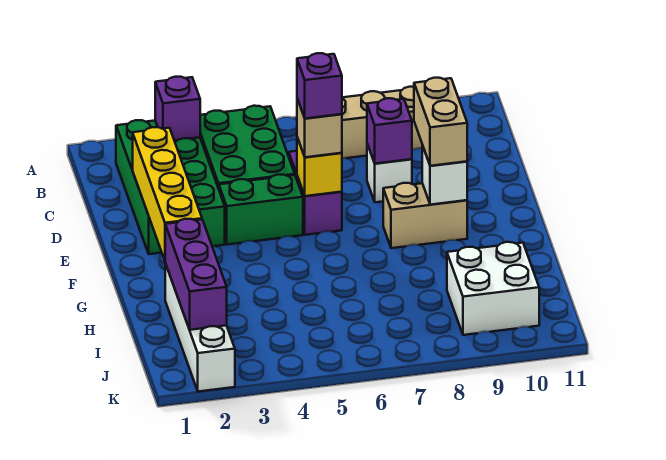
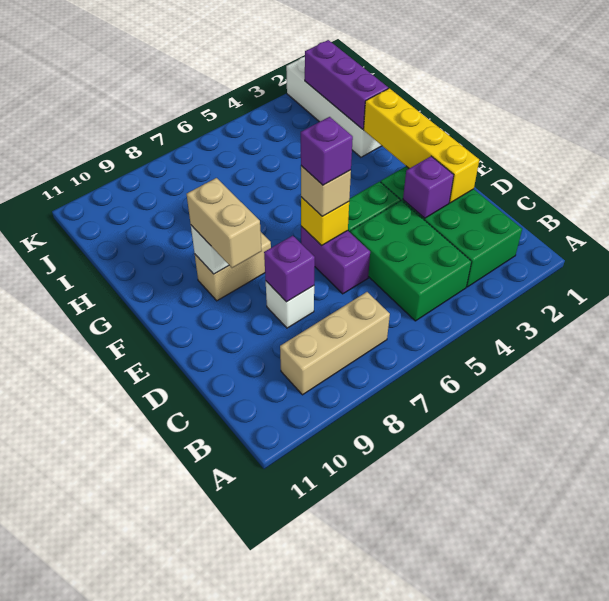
purple brick B3 level 2 -> purple brick D3 level 2
white brick I9:J10 level 1 -> none

